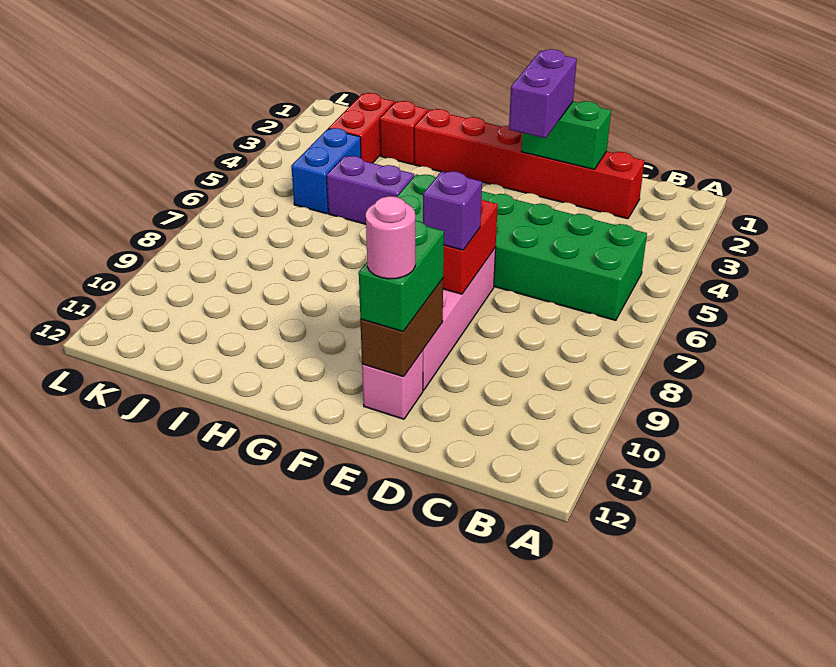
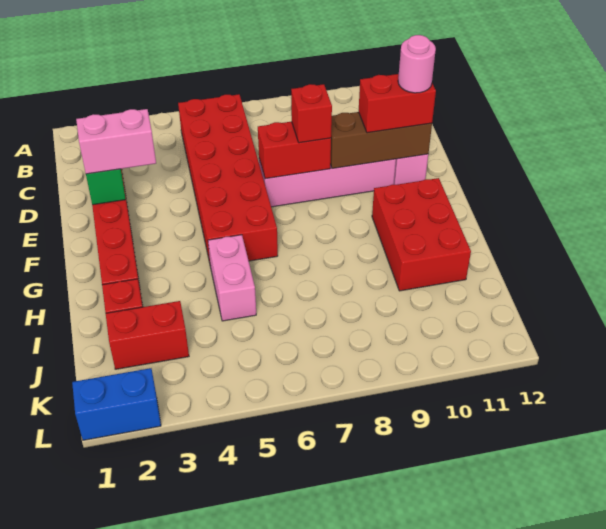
green brick B5:G6 level 1 -> red brick B5:G6 level 1
purple brick E2:E3 level 3 -> pink brick E2:E3 level 3
purple brick E8 level 3 -> red brick E8 level 3
brown brick E10:E11 level 2 -> brown brick E9:E11 level 2
green brick E10:E11 level 3 -> red brick E10:E11 level 3
none -> red brick G10:I11 level 1
purple brick H5:I5 level 1 -> pink brick H5:I5 level 1
blue brick J4:J5 level 1 -> blue brick L1:L2 level 1

